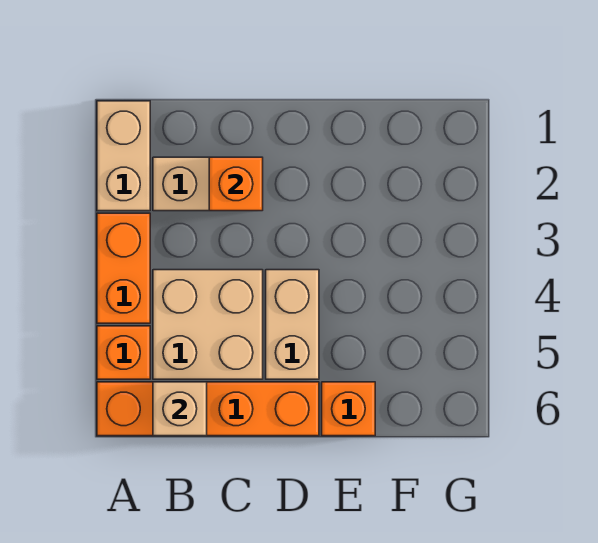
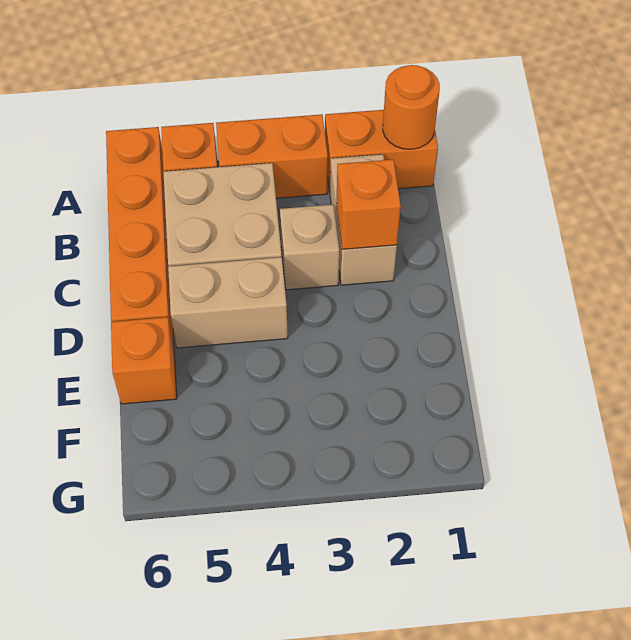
tan brick A1:A2 level 1 -> orange brick A1:A2 level 1
none -> orange round brick A1 level 2
tan brick B6 level 2 -> tan brick C3 level 1

